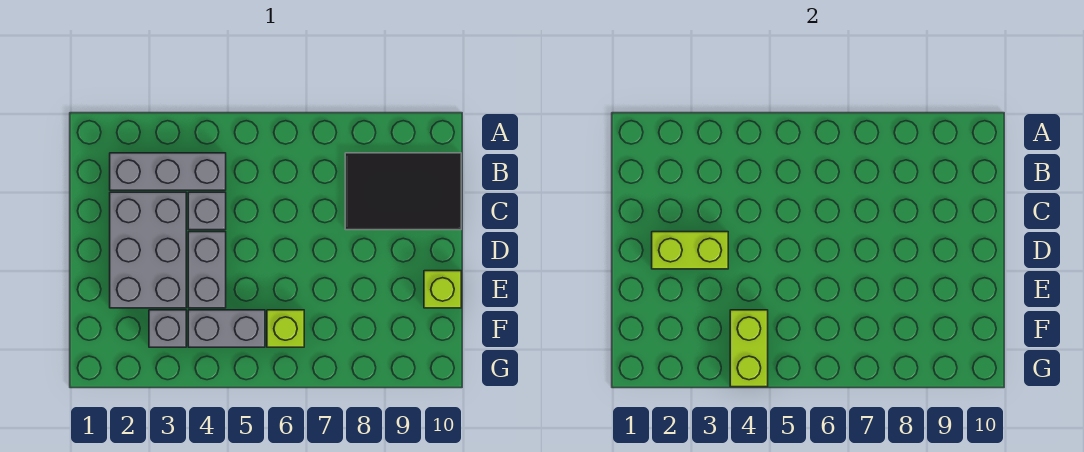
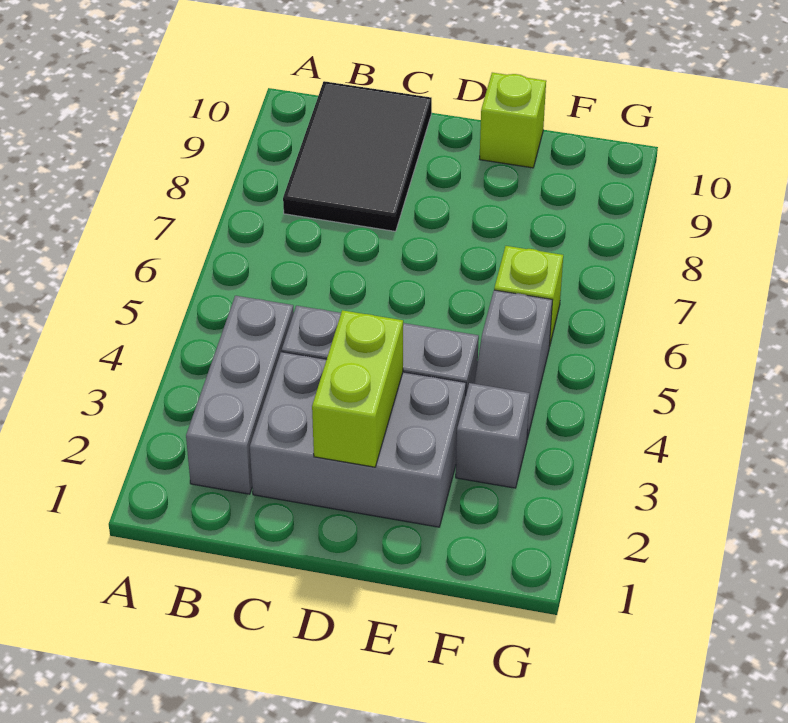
grey brick F4:F5 level 1 -> grey slope F4:F5 level 1 top 5
lime brick F4:G4 level 2 -> none

